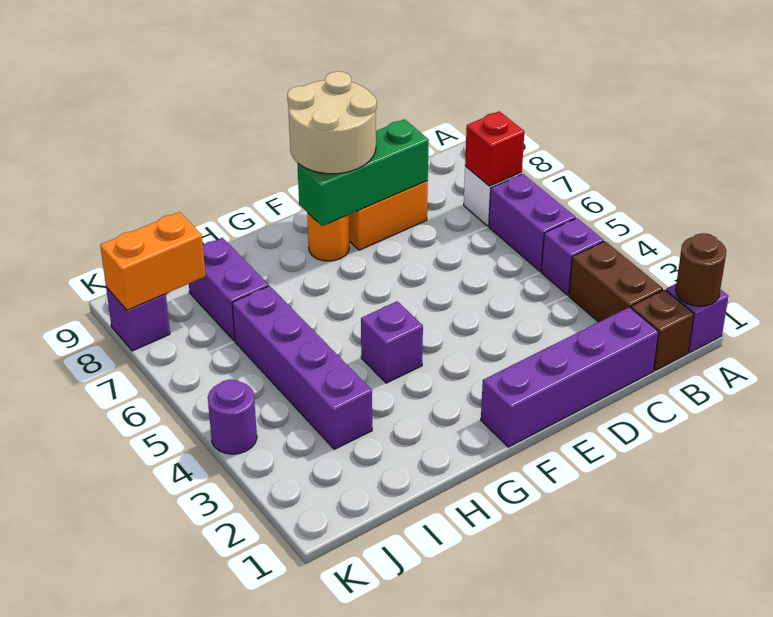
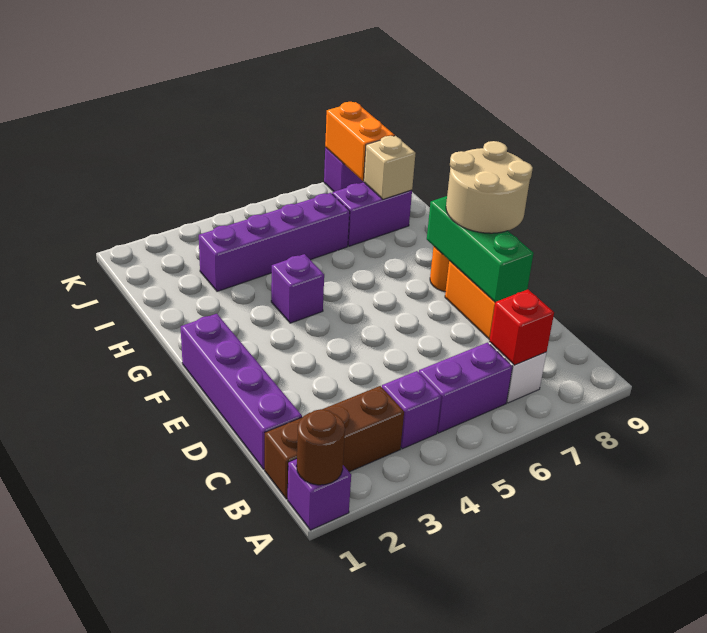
none -> tan brick I8 level 2
purple round brick K4 level 1 -> none

